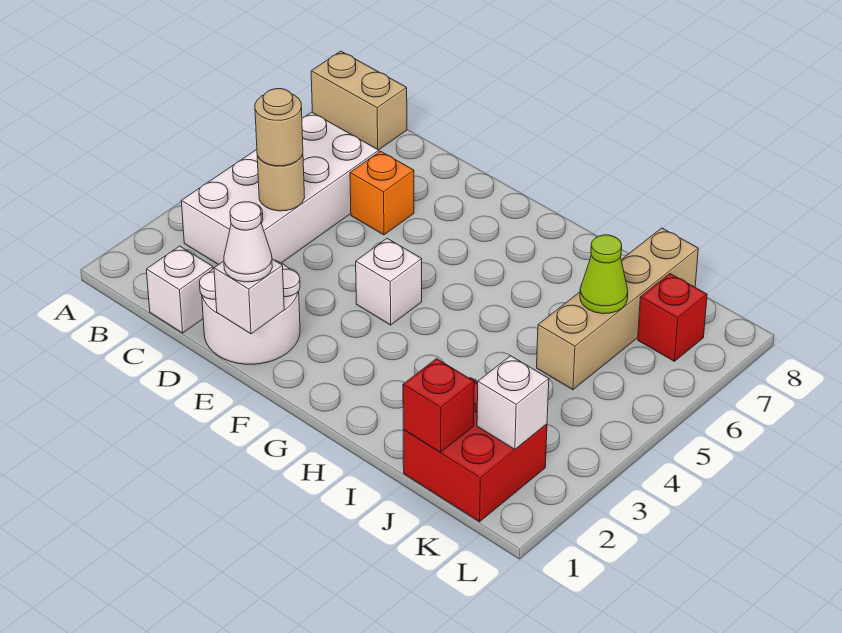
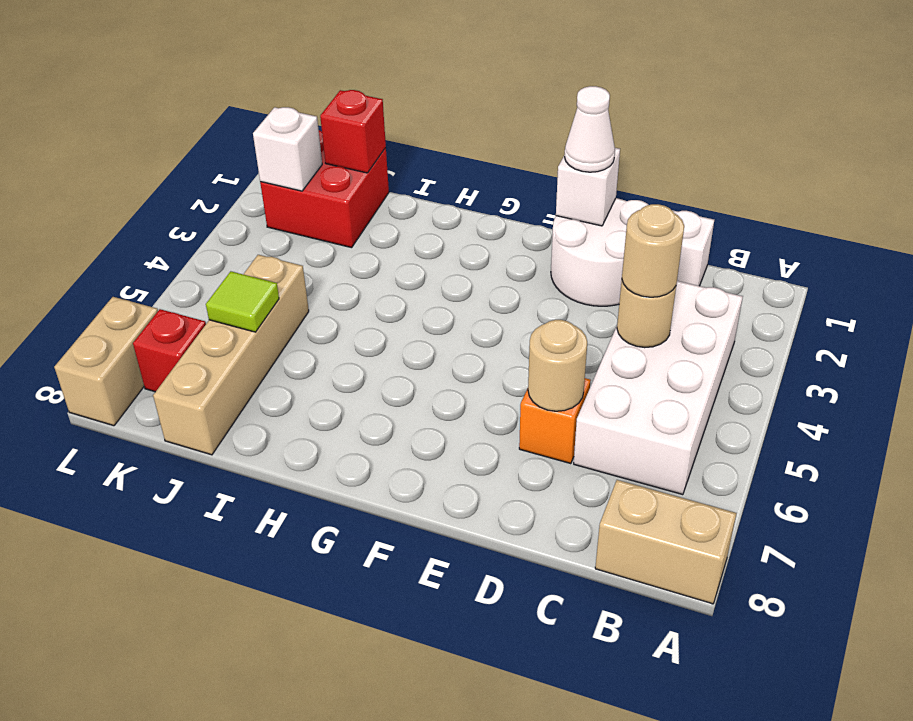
none -> tan round brick D6 level 2
white brick F4 level 1 -> none
lime cone J6 level 2 -> lime tile J6 level 2
none -> tan brick L7:L8 level 1

